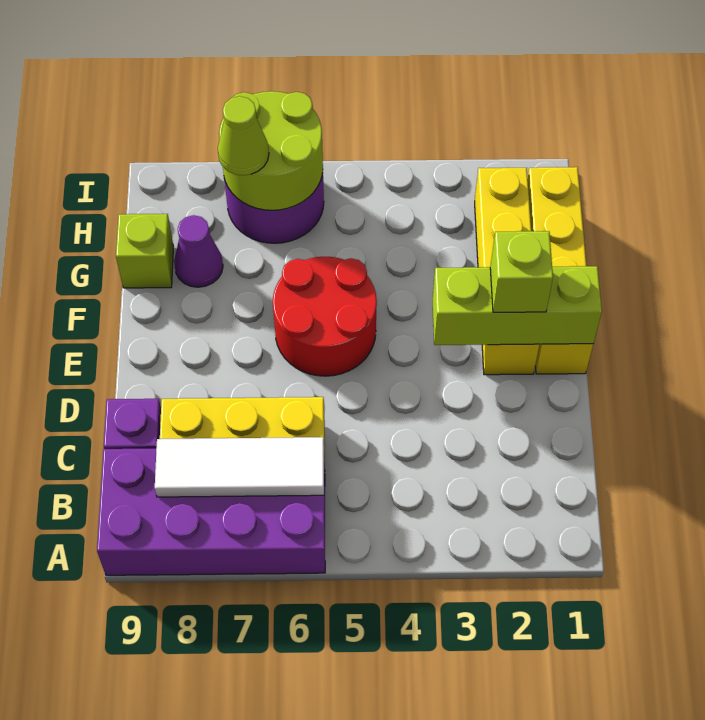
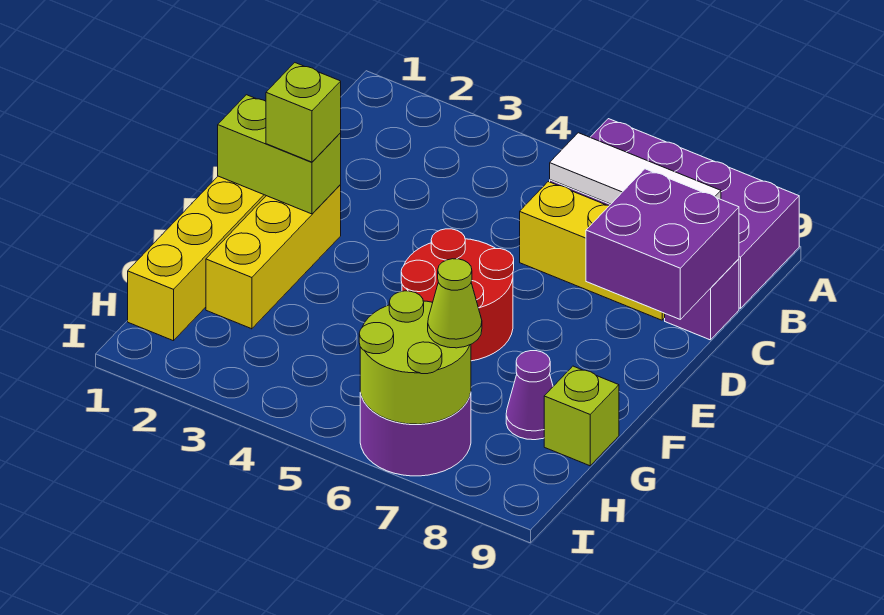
none -> purple brick C8:D9 level 2
lime brick E1:E3 level 2 -> lime brick E1:E2 level 2
yellow brick E2:H2 level 1 -> yellow brick E2:G2 level 1

